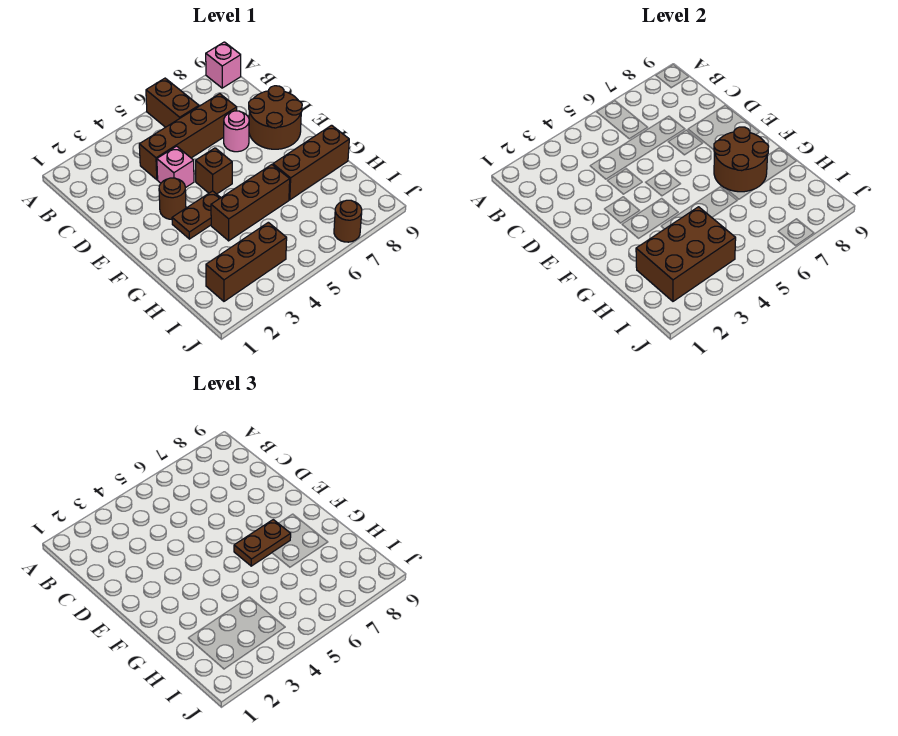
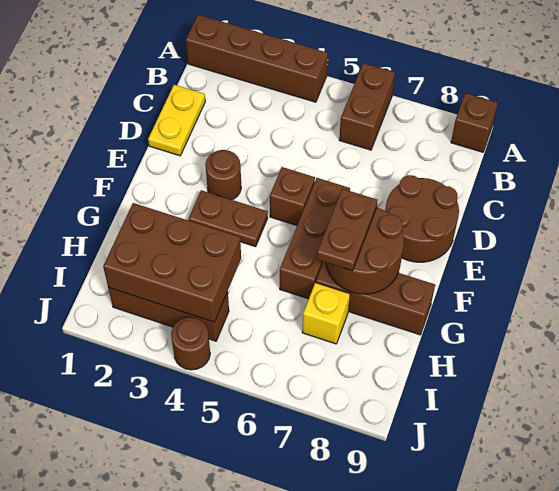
pink brick A9 level 1 -> brown brick A9 level 1
none -> yellow plate C1:D1 level 1
brown brick C4:C7 level 1 -> brown brick A1:A4 level 1
pink brick D4 level 1 -> none
pink round brick D7 level 1 -> none
brown plate F6:F7 level 3 -> brown plate F7:G7 level 3
brown brick G4:G6 level 1 -> brown brick E6:G6 level 1
none -> yellow brick H7 level 1
brown round brick J7 level 1 -> brown round brick J4 level 1

